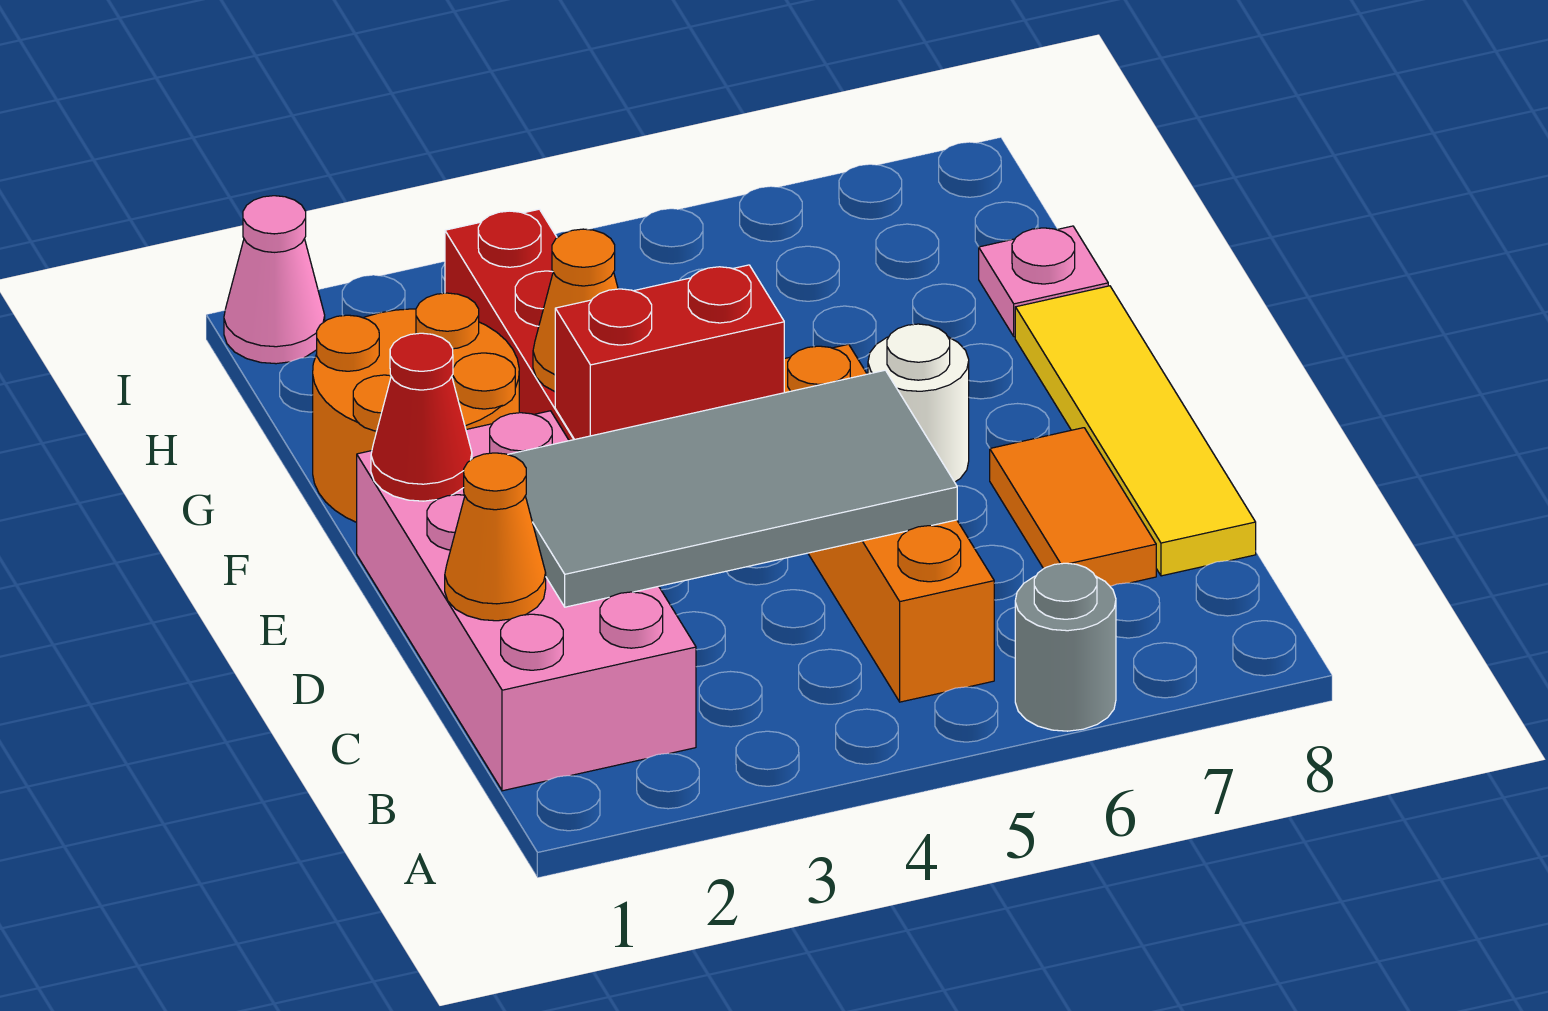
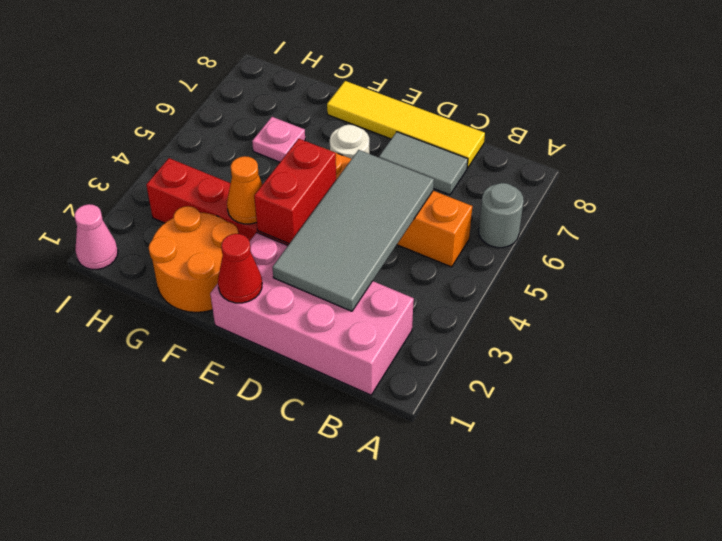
orange cone C1 level 2 -> none
orange tile C7:D7 level 1 -> grey tile C7:D7 level 1
pink plate G8 level 1 -> pink plate G6 level 1

